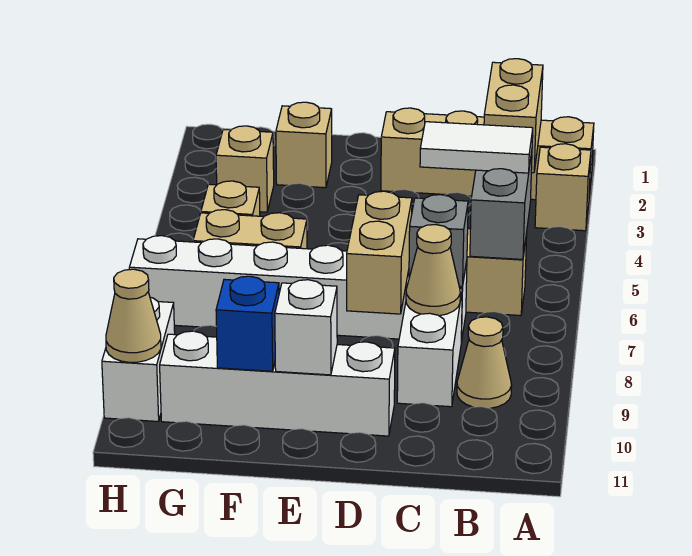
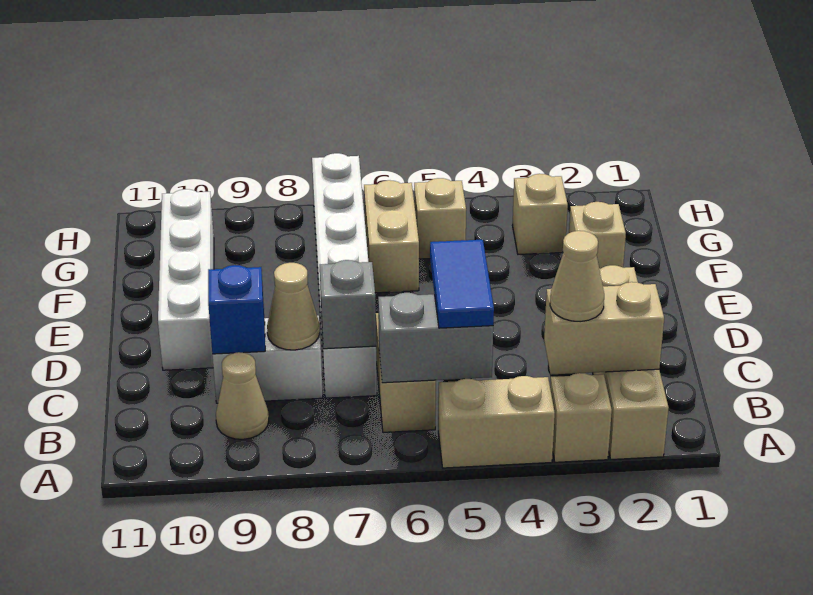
white tile B5:C5 level 3 -> blue tile B5:C5 level 3
tan brick D7:D8 level 2 -> tan brick A4:A5 level 1
white brick E10 level 2 -> none
blue brick F10 level 2 -> blue brick C9 level 2
white brick H9:H10 level 1 -> none
tan cone H10 level 2 -> tan cone B3 level 3

